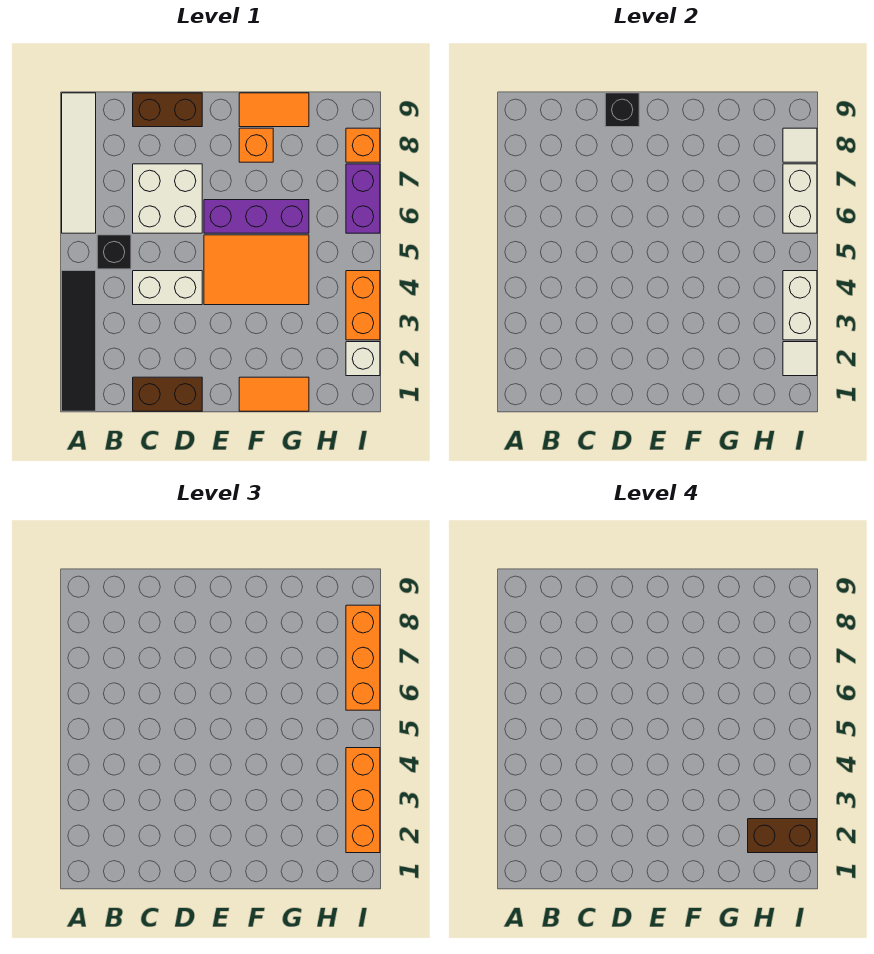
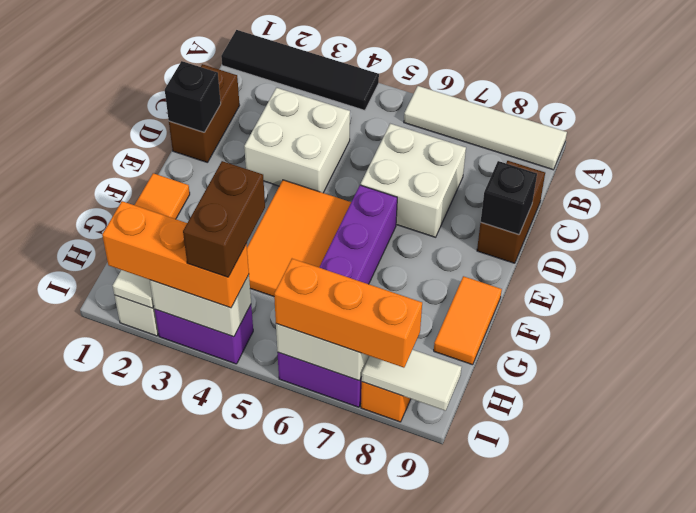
black brick B5 level 1 -> black brick D1 level 2
white brick C4:D4 level 1 -> white brick C3:D4 level 1
orange brick F8 level 1 -> none
brown brick H2:I2 level 4 -> brown brick H4:I4 level 4
orange brick I3:I4 level 1 -> purple brick I3:I4 level 1
white tile I8 level 2 -> white tile I8:I9 level 2

